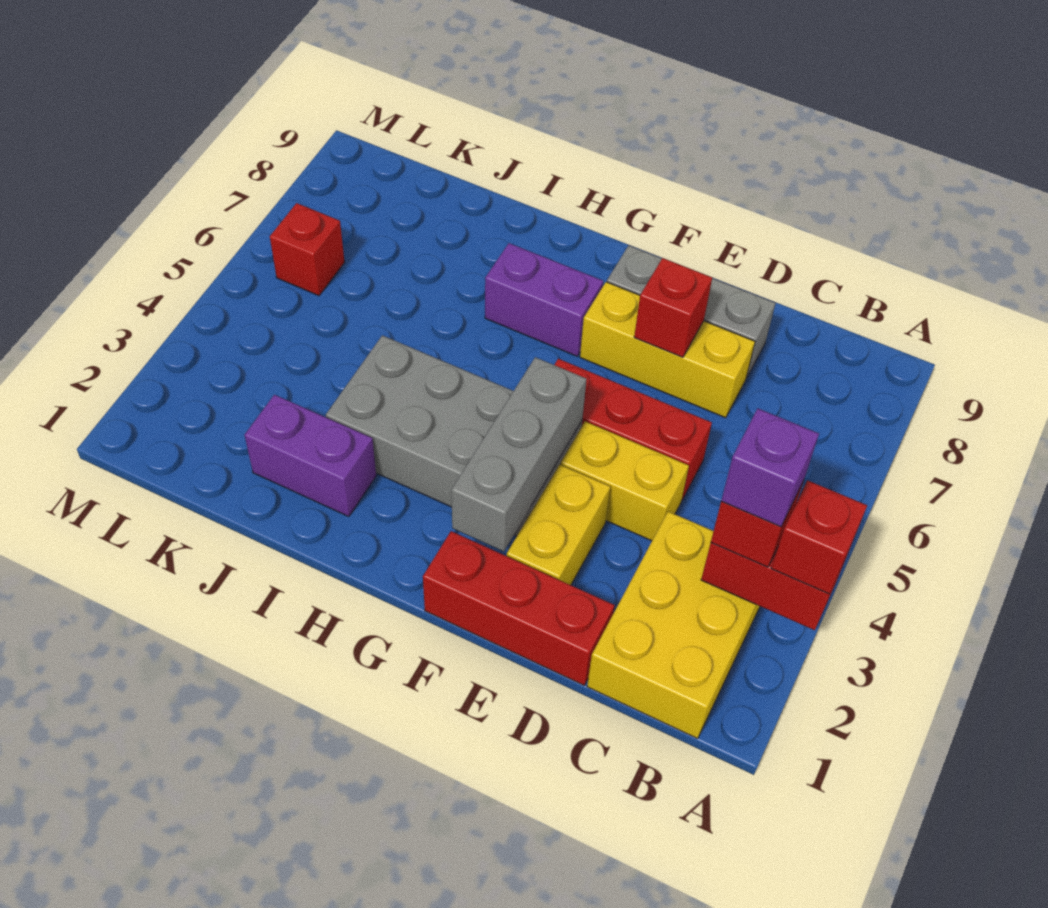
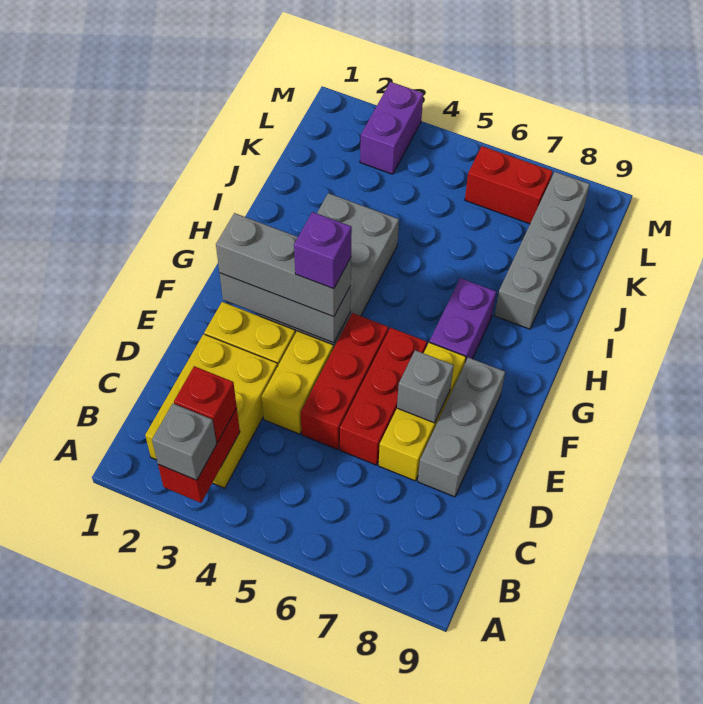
red brick A3 level 3 -> grey brick A3 level 3
yellow brick B1:C3 level 1 -> yellow brick B2:D3 level 1
purple brick B3 level 4 -> purple brick F4 level 4
red brick D1:F1 level 1 -> red brick D6:F6 level 1
red brick E7 level 2 -> grey brick E7 level 2
none -> grey brick F2:F4 level 3
purple brick I2:J2 level 1 -> purple brick L3:M3 level 1
none -> grey brick I8:L8 level 1
red brick L6 level 1 -> red brick L6:L7 level 1

